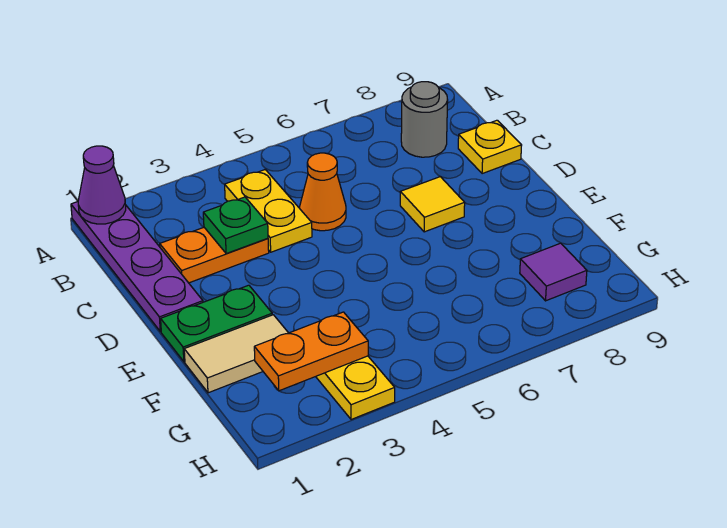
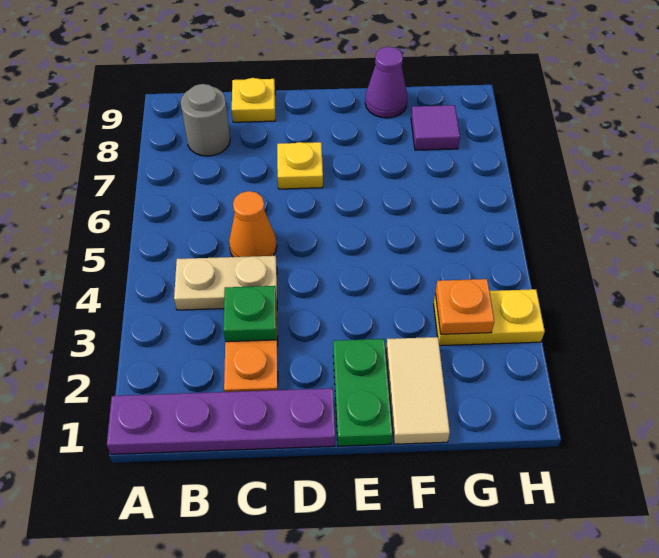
purple cone A1 level 2 -> purple cone F9 level 1
yellow plate B4:C4 level 1 -> tan plate B4:C4 level 1
yellow tile D7 level 1 -> yellow plate D7 level 1
orange plate G2:G3 level 2 -> orange plate G3 level 2

